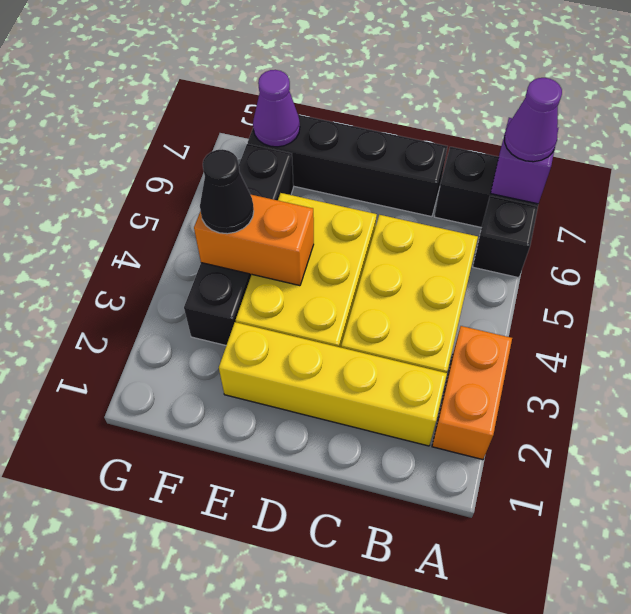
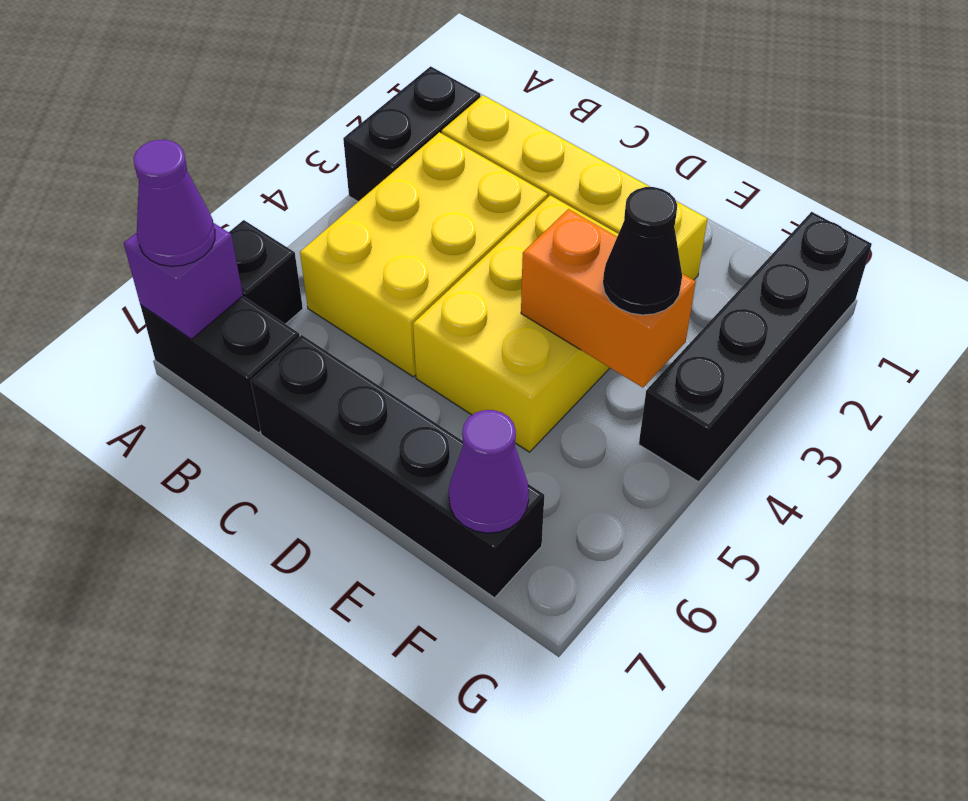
orange brick A2:A3 level 1 -> black brick A2:A3 level 1
black brick F3:F6 level 1 -> black brick G1:G4 level 1

